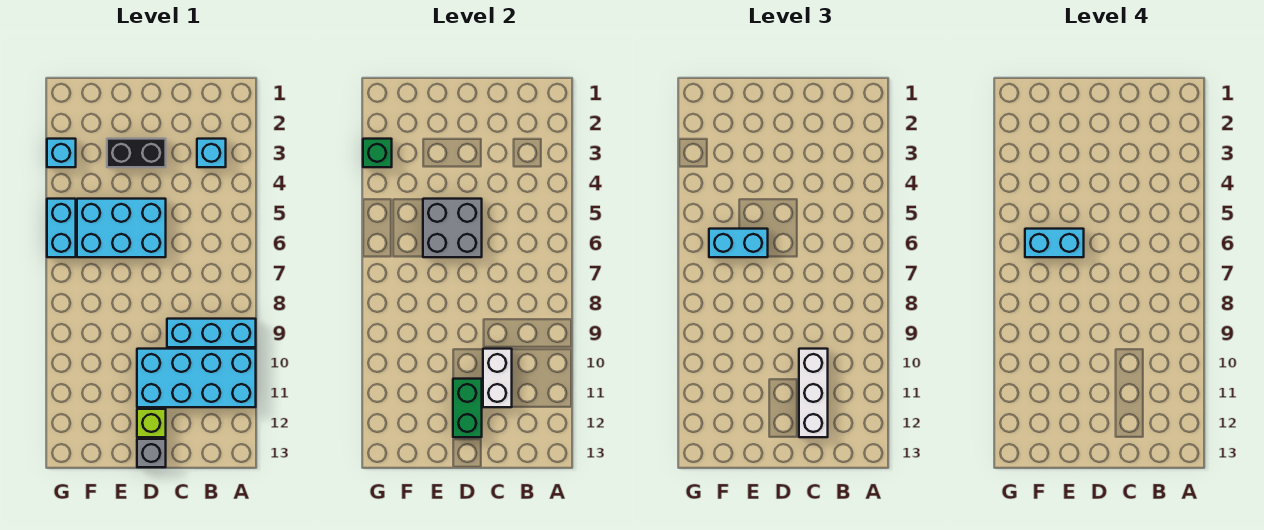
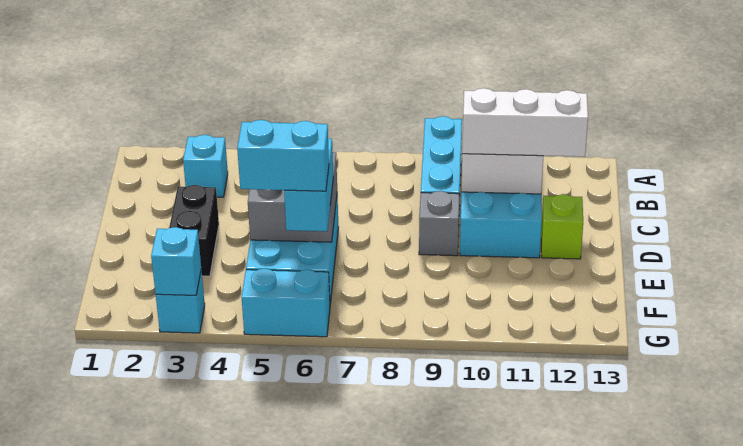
green brick D11:D12 level 2 -> none
grey brick D13 level 1 -> grey brick D9 level 1
cyan brick E6:F6 level 4 -> cyan brick F5:F6 level 4
green brick G3 level 2 -> cyan brick G3 level 2

